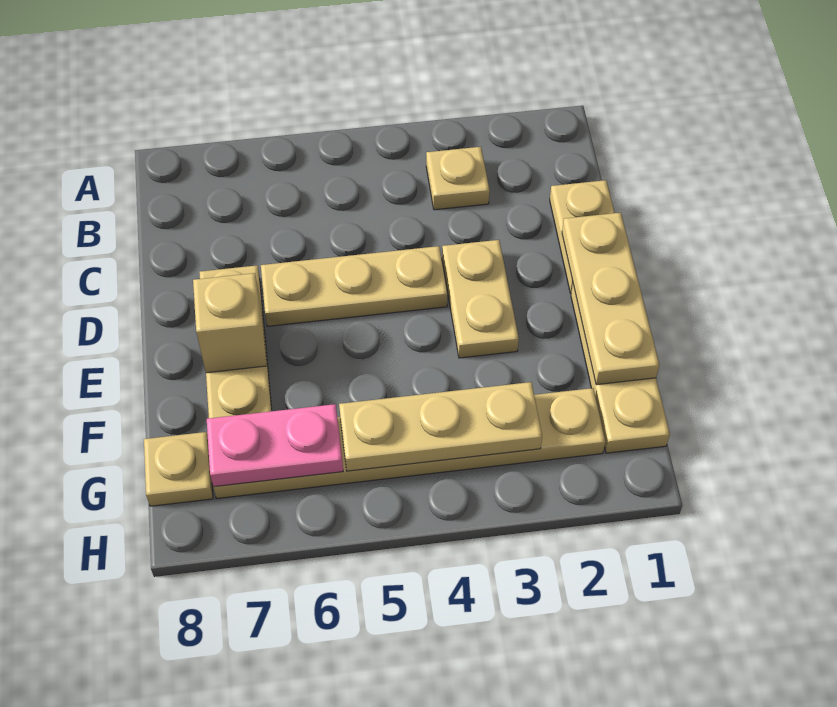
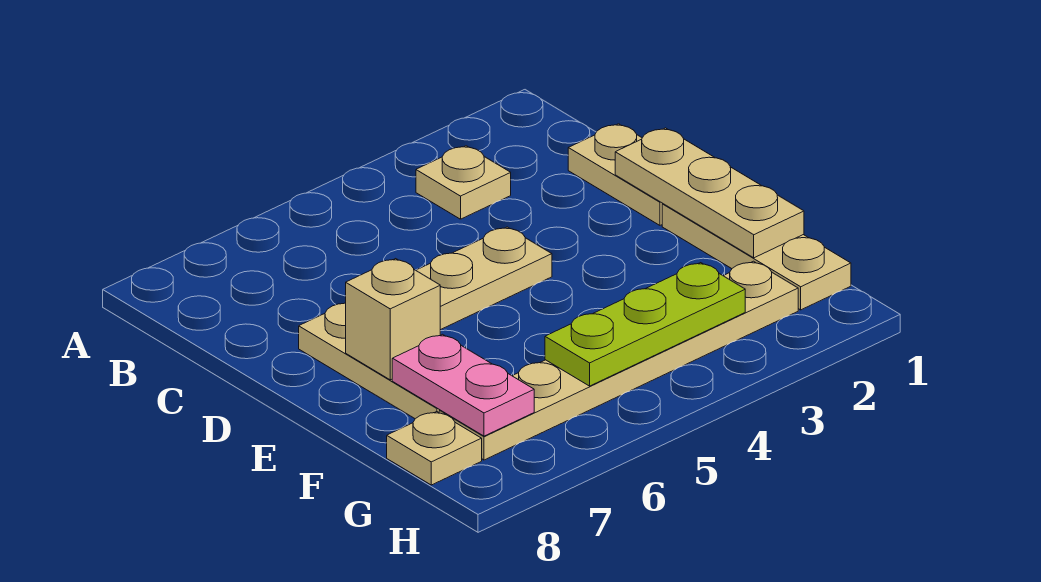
tan plate D3:E3 level 1 -> none
tan plate G3:G5 level 2 -> lime plate G3:G5 level 2
pink plate G6:G7 level 2 -> pink plate F7:G7 level 2

